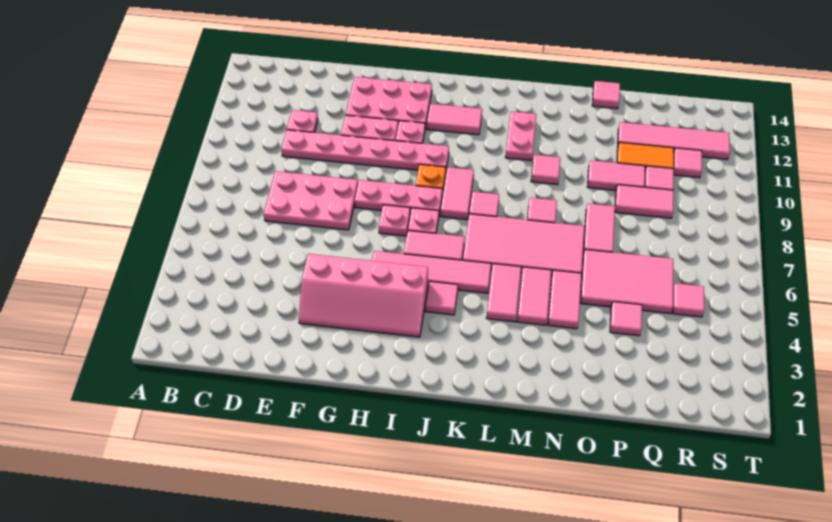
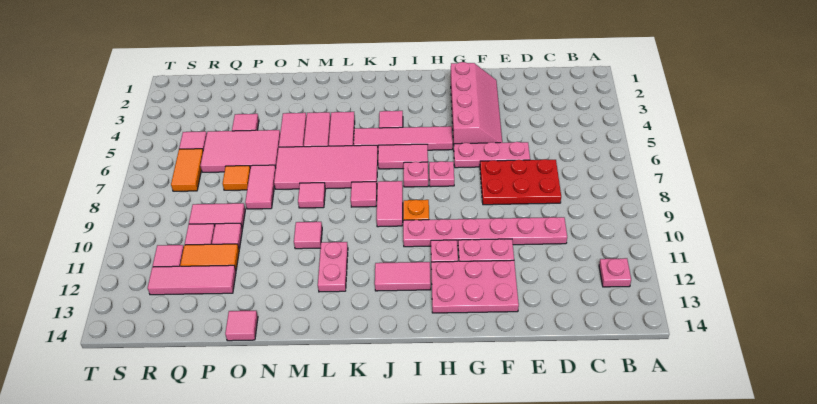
pink plate D7:F8 level 1 -> red plate D7:F8 level 1
pink plate D11 level 1 -> pink plate B12 level 1
pink slope F3:I4 level 1 top 4 -> pink slope F2:G5 level 1 top G
pink plate G8:I8 level 1 -> pink plate E6:G6 level 1
pink tile O10:P10 level 1 -> pink tile P10 level 1
none -> orange tile P7 level 1
pink tile P12:S12 level 1 -> pink tile P12:R12 level 1
none -> orange tile R6:R7 level 1

